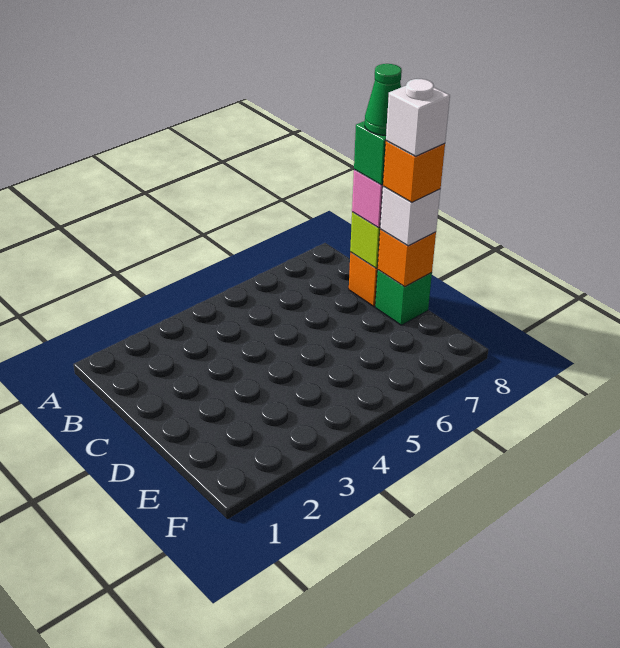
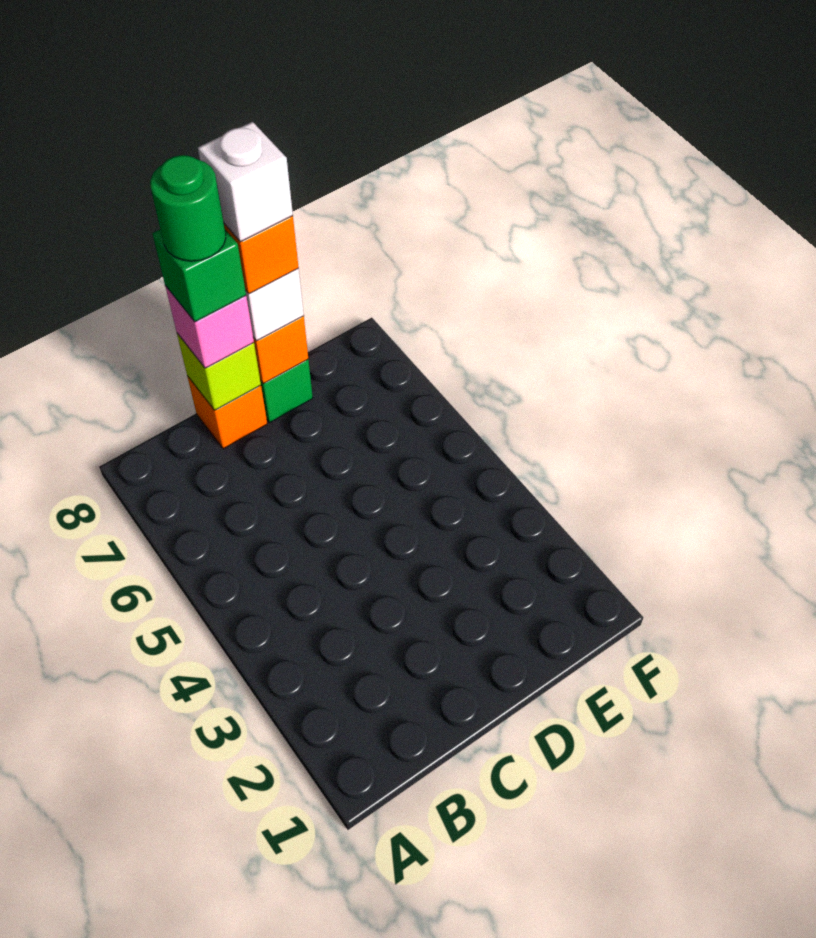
green cone C8 level 5 -> green round brick C8 level 5

